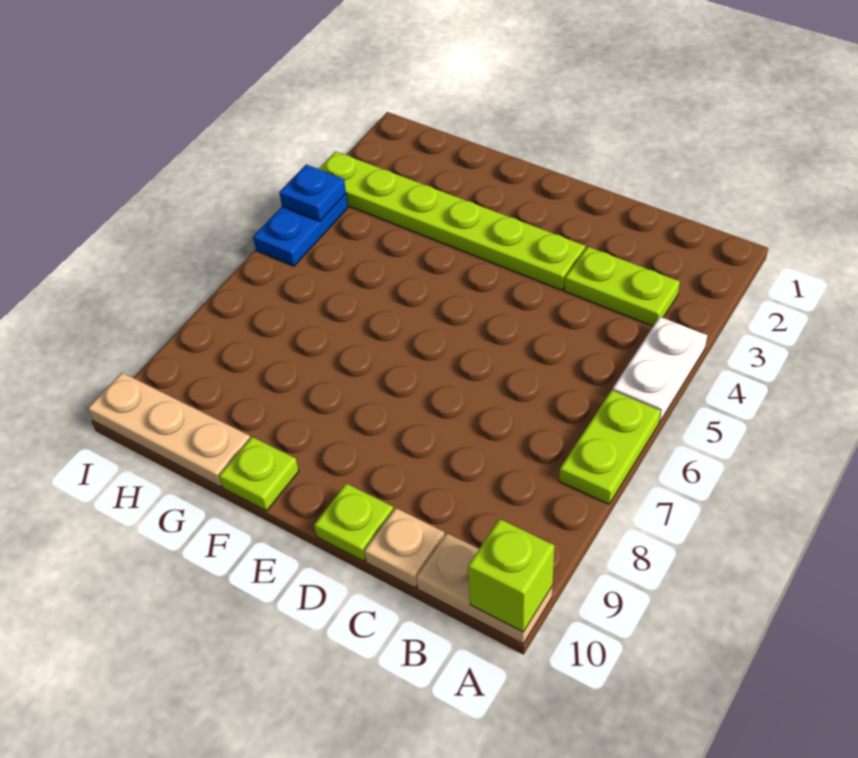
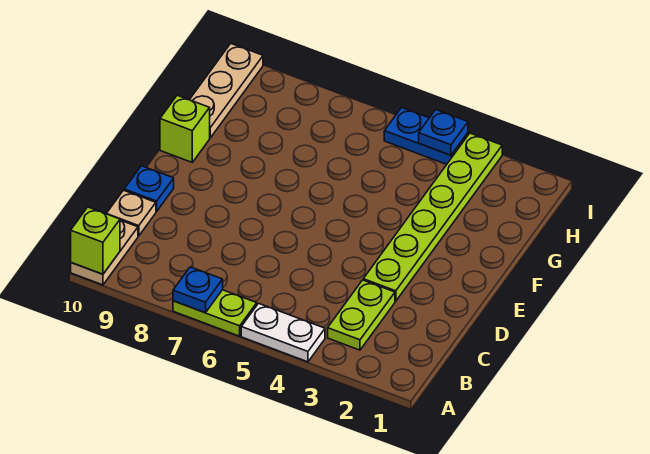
none -> blue plate A7 level 2
lime plate D10 level 1 -> blue plate D10 level 1
lime plate F10 level 1 -> lime brick F10 level 1

